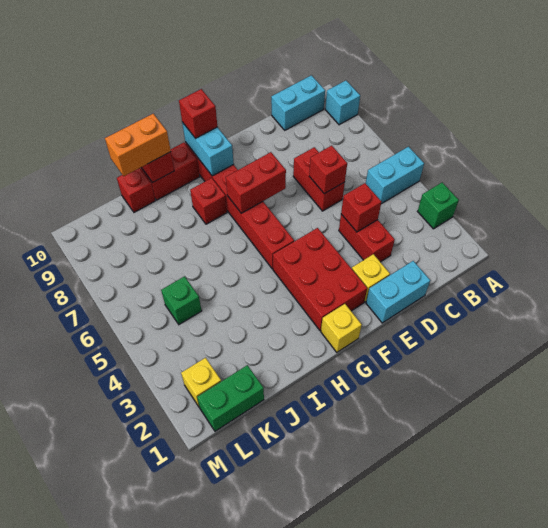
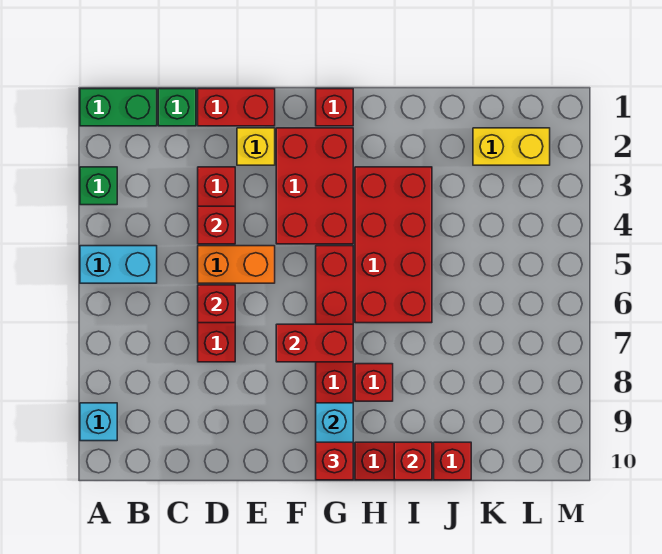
cyan brick B10:C10 level 1 -> none
cyan brick D1:E1 level 1 -> red brick D1:E1 level 1
yellow brick G1 level 1 -> red brick G1 level 1
none -> red brick H3:I6 level 1
orange brick I10:J10 level 3 -> orange brick D5:E5 level 1
green brick K1:L1 level 1 -> green brick A1:B1 level 1
green brick K5 level 1 -> green brick C1 level 1
yellow brick L2 level 1 -> yellow brick K2:L2 level 1

